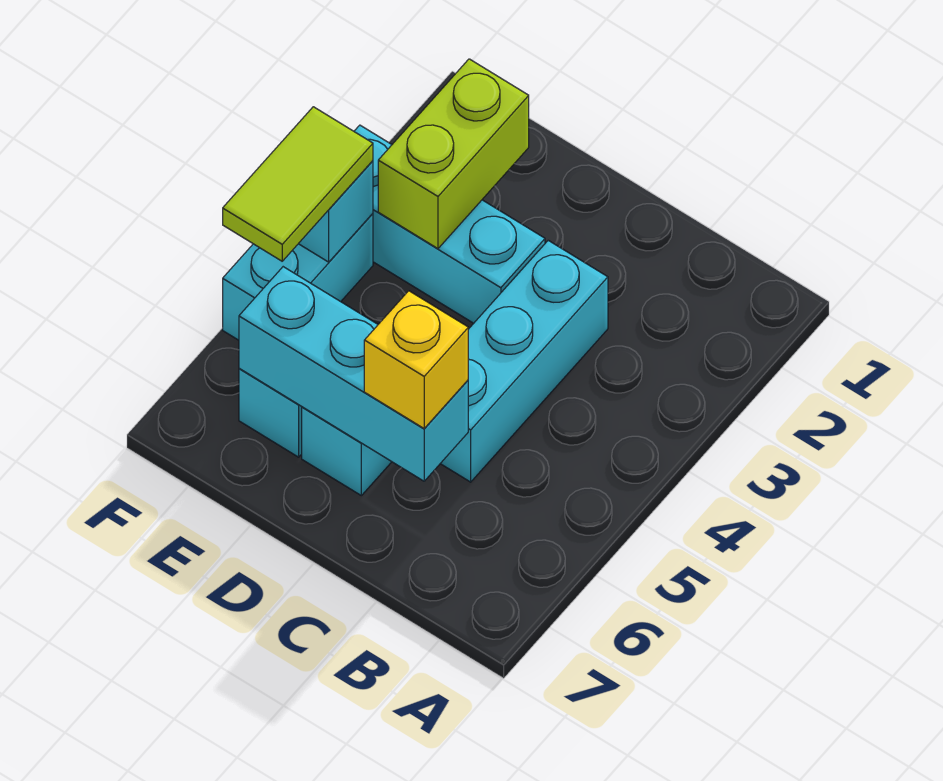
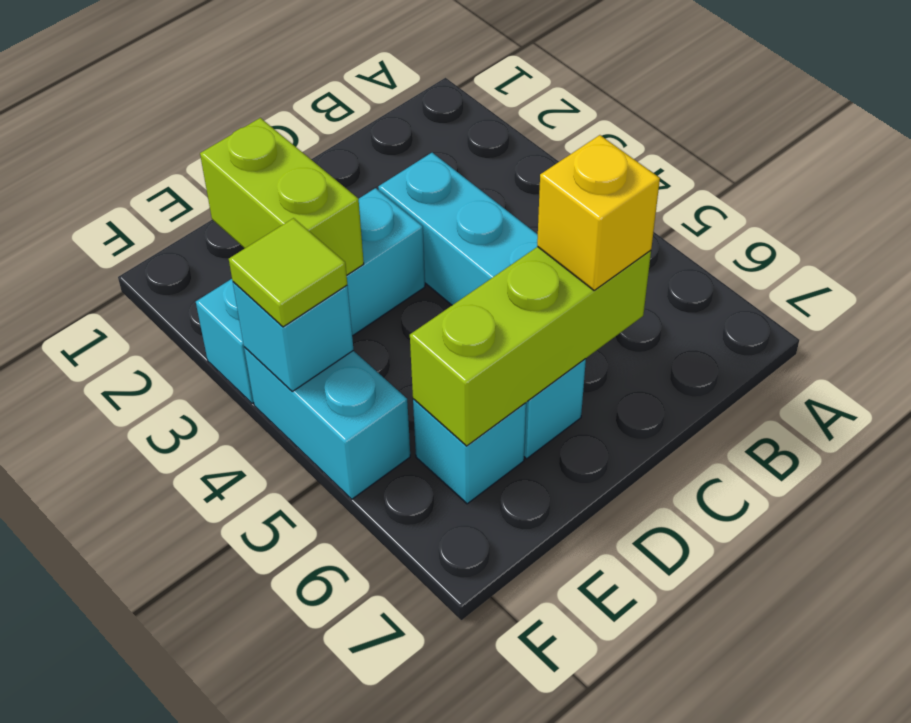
cyan brick C6:E6 level 2 -> lime brick C6:E6 level 2
lime tile F4:F5 level 3 -> lime tile F4 level 3

